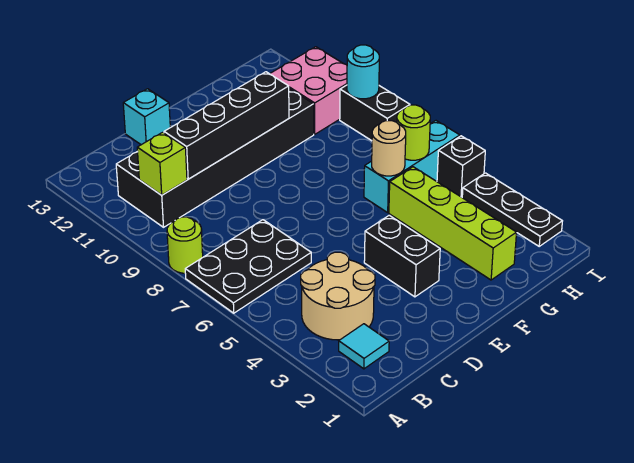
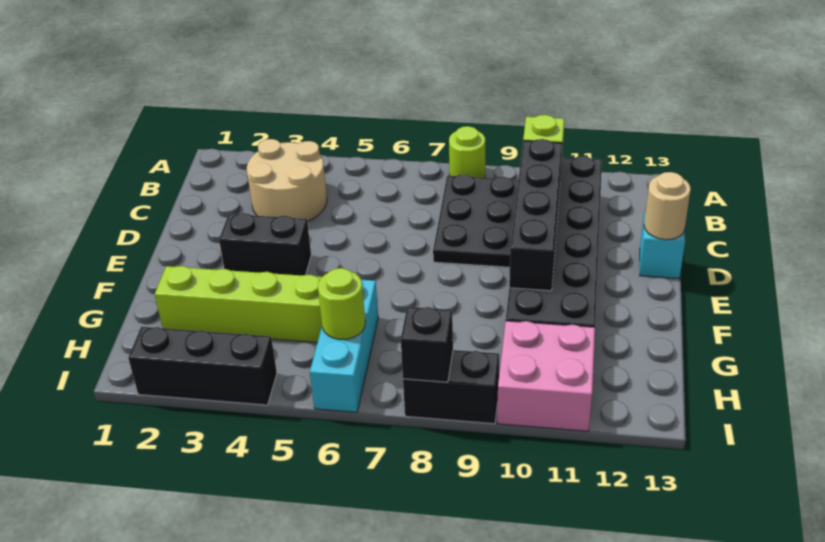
black plate A6:C7 level 1 -> black plate B8:D9 level 1
cyan tile B2 level 1 -> none
tan round brick G6 level 2 -> tan round brick D13 level 2
black plate I2:I4 level 1 -> black brick I2:I4 level 1
black brick I5 level 1 -> black brick I8 level 2
cyan round brick I9 level 2 -> none

